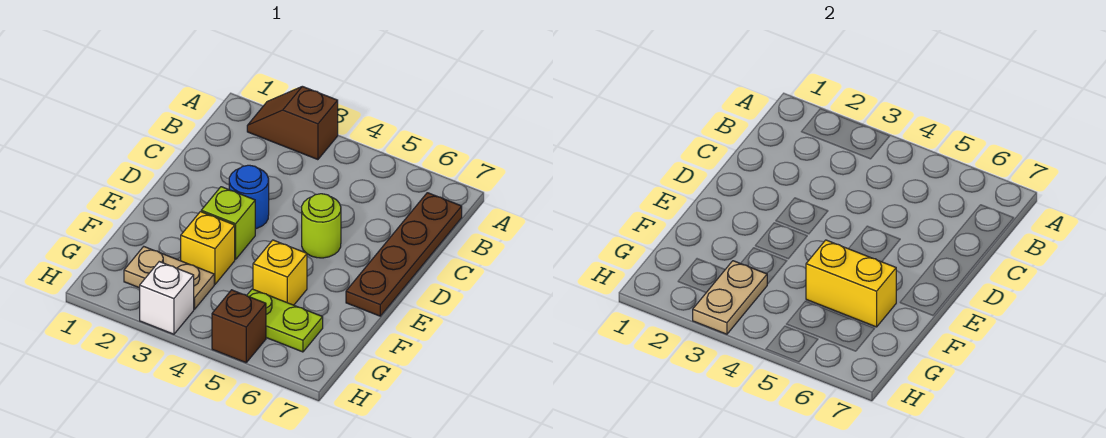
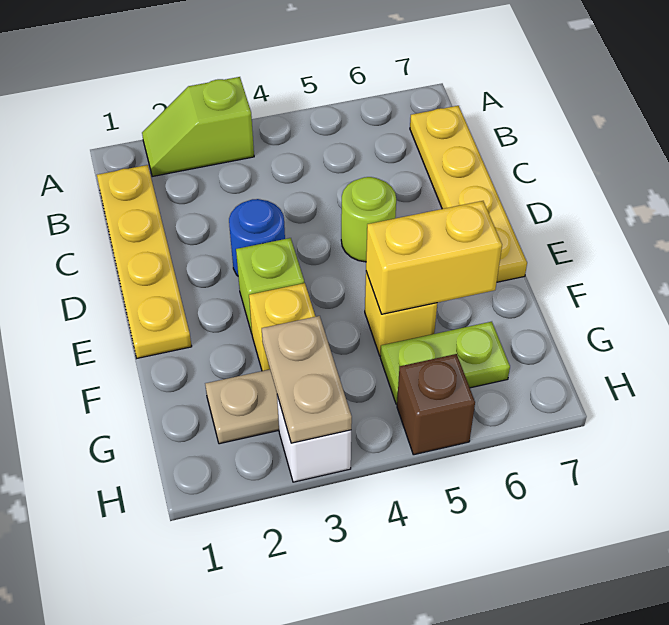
brown slope A2:A3 level 1 top 3 -> lime slope A2:A3 level 1 top 3
none -> yellow plate B1:E1 level 1
brown plate B7:E7 level 1 -> yellow plate B7:E7 level 1

